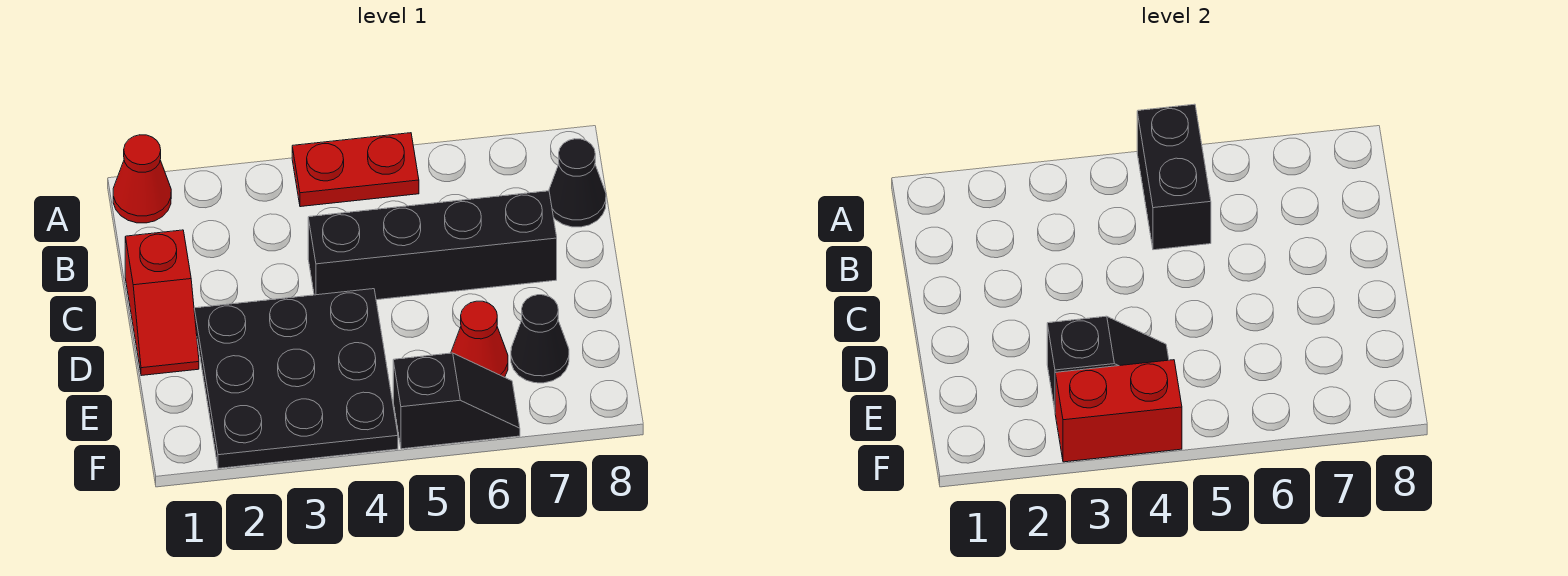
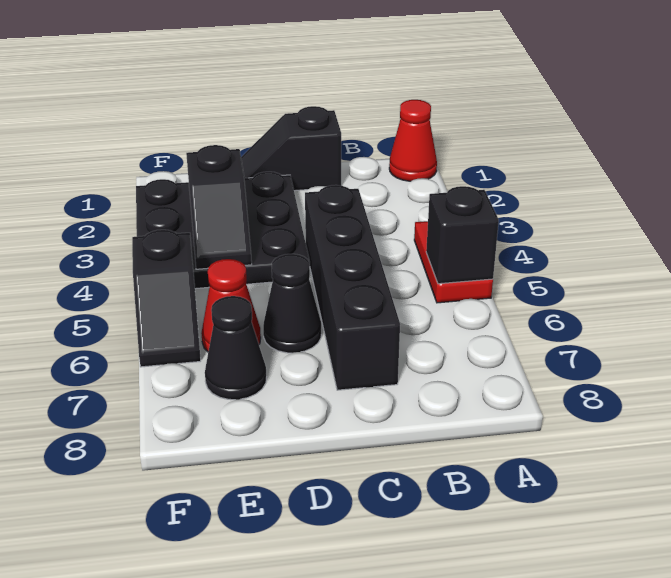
black brick A5:B5 level 2 -> black brick A5 level 2
black cone B8 level 1 -> black cone D6 level 1
red slope C1:D1 level 1 top C -> black slope C1:D1 level 1 top C
red brick F3:F4 level 2 -> none

